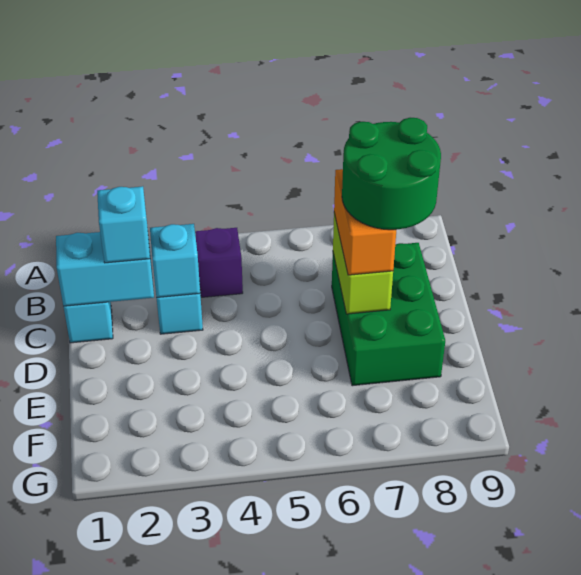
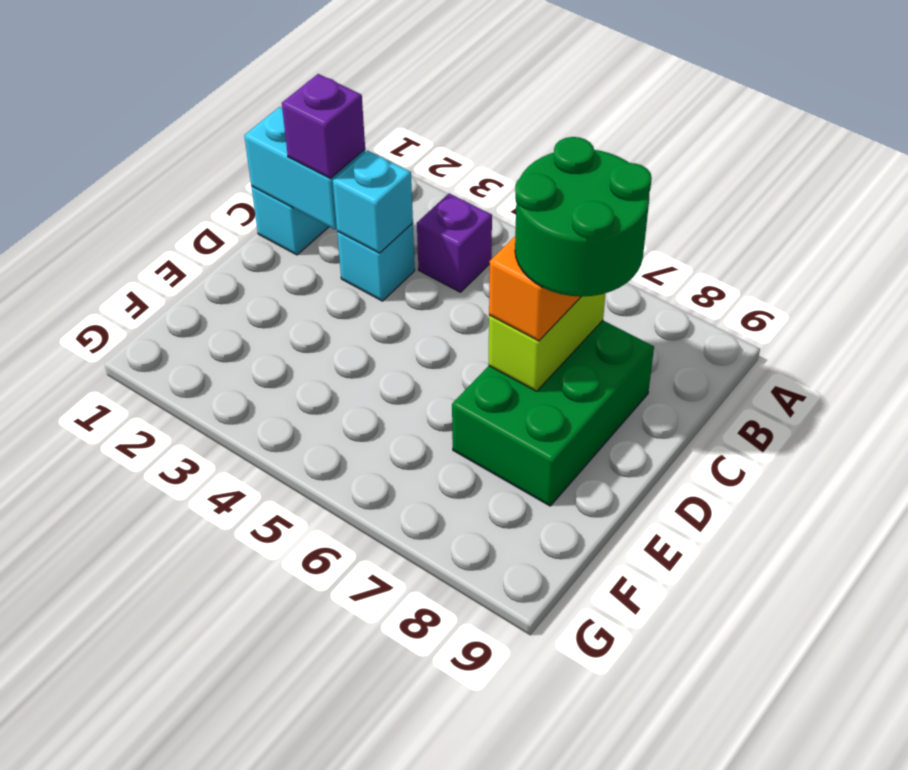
cyan brick C2 level 3 -> purple brick C2 level 3

